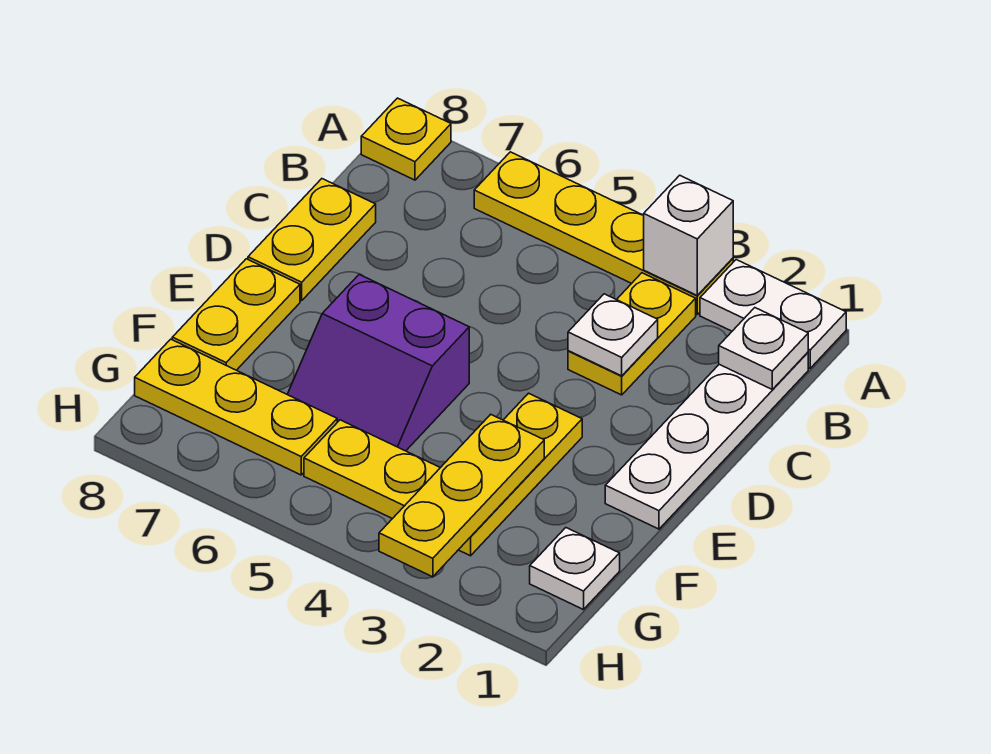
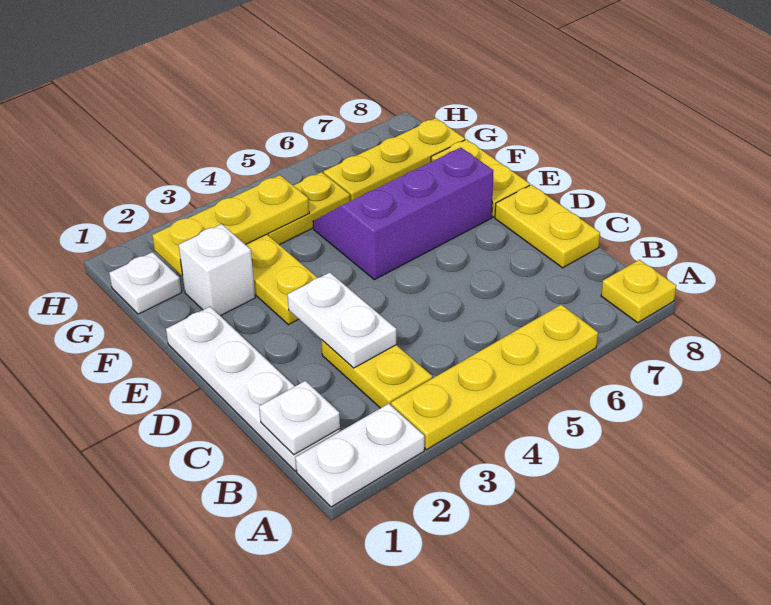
white brick A3 level 2 -> white brick F2 level 1
white plate C3 level 2 -> white plate C3:D3 level 2
purple slope E5:F6 level 1 top E -> purple slope E5:F7 level 1 top E
yellow plate F3:H3 level 2 -> yellow plate G2:G4 level 2

